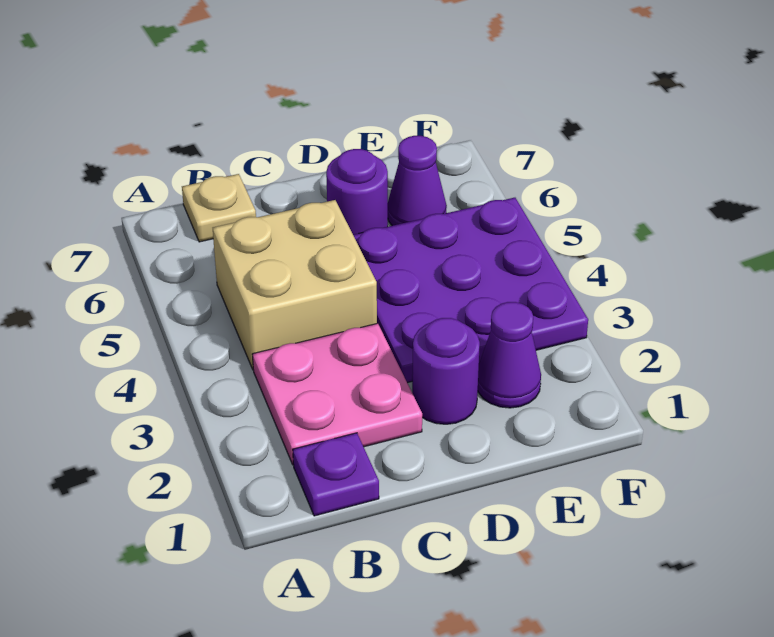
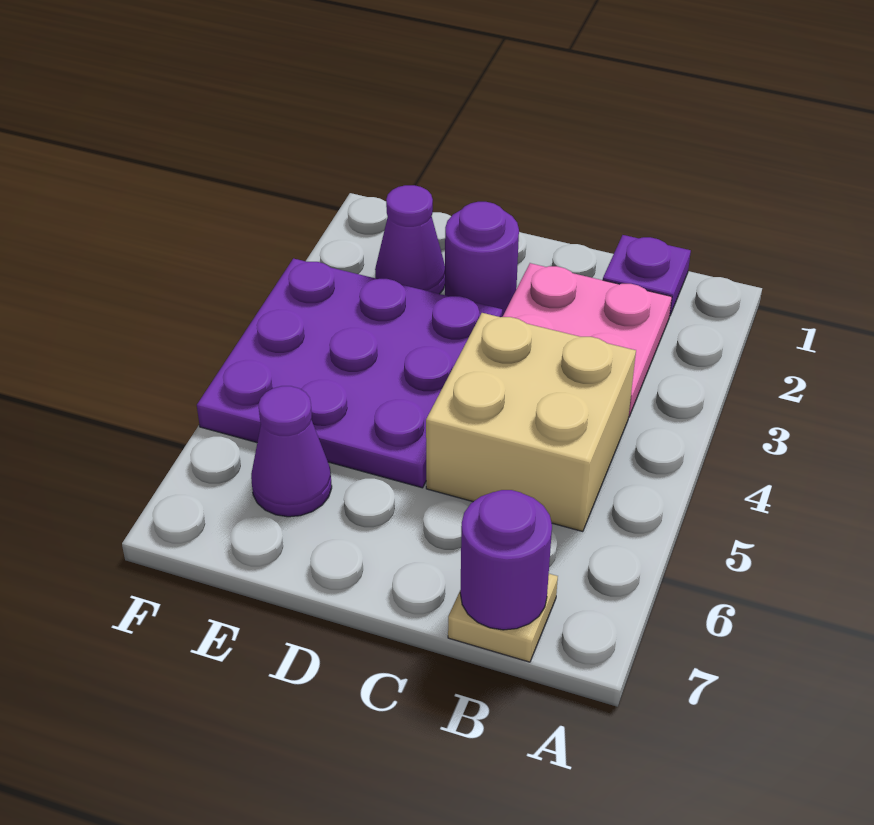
purple round brick D6 level 1 -> purple round brick B7 level 2

